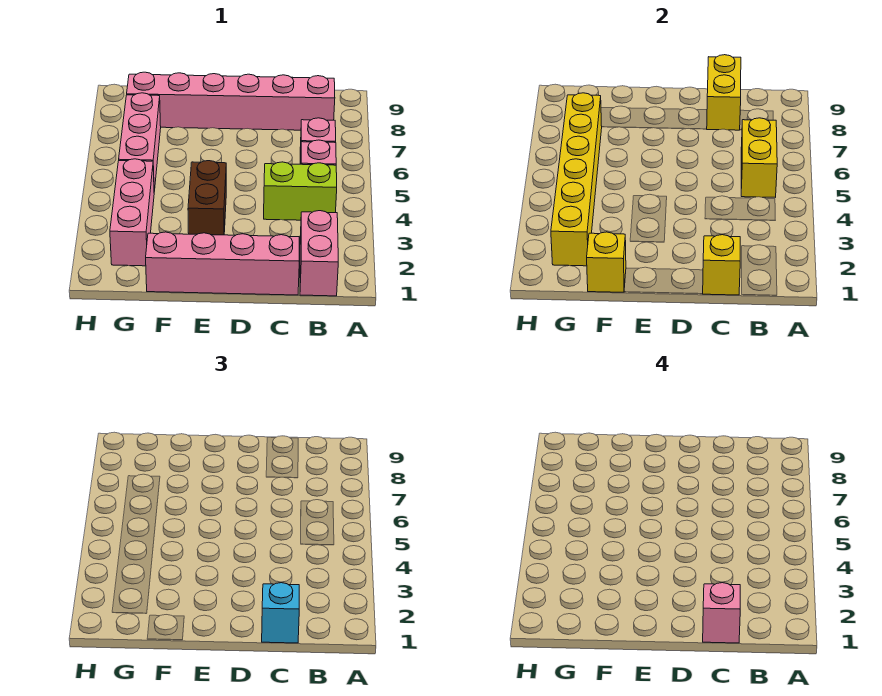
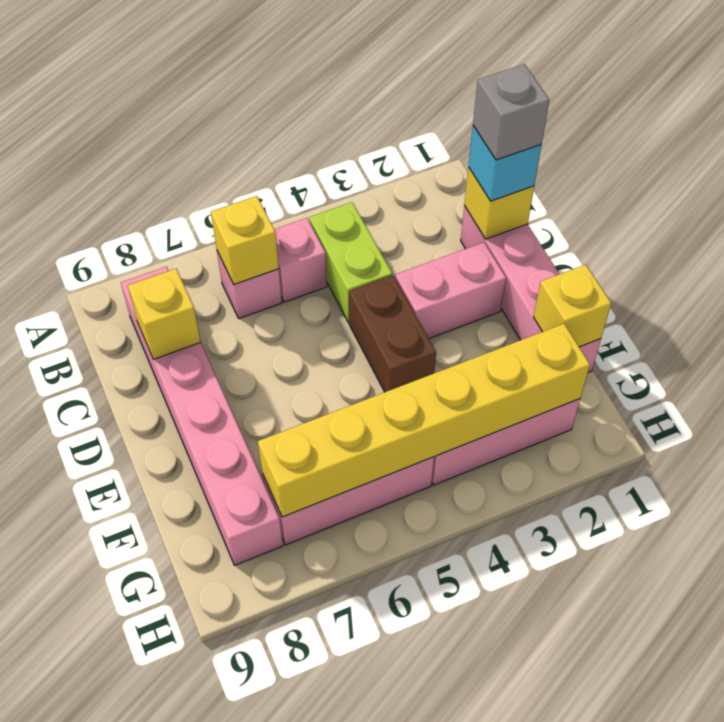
pink brick B1:B2 level 1 -> pink brick D2:D3 level 1
yellow brick B5:B6 level 2 -> yellow brick B6 level 2
pink brick C1 level 4 -> grey brick C1 level 4
yellow brick C8:C9 level 2 -> yellow brick C8 level 2
brown brick E3:E4 level 1 -> brown brick D4:E4 level 1

